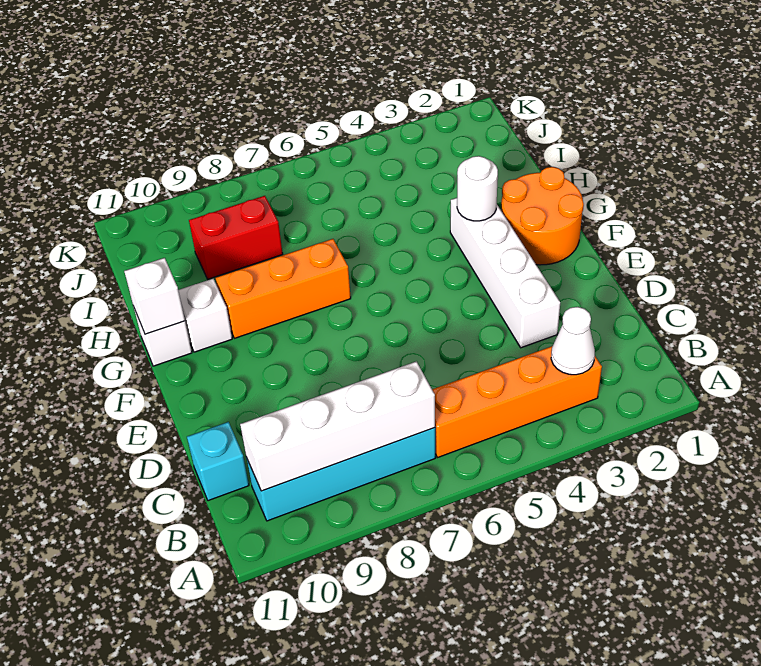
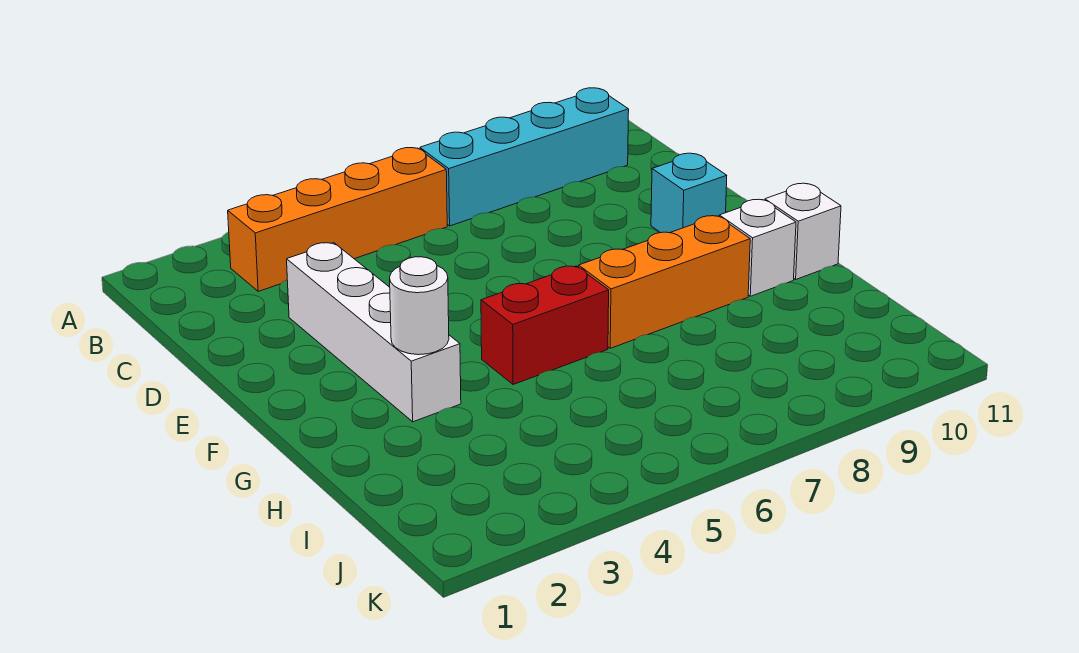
white cone B3 level 2 -> none
white brick B7:B10 level 2 -> none
cyan brick C11 level 1 -> cyan brick E10 level 1
orange round brick F1:G2 level 1 -> none
white brick G11 level 2 -> none
red brick I8:I9 level 1 -> red brick G5:G6 level 1

